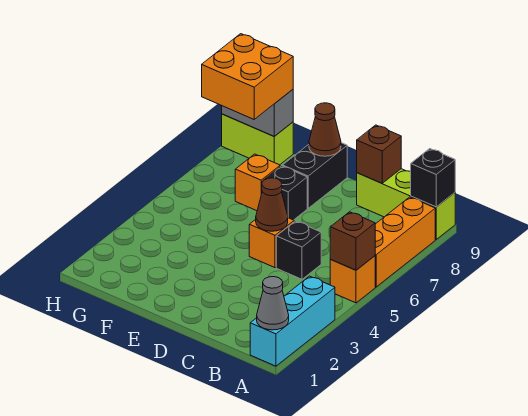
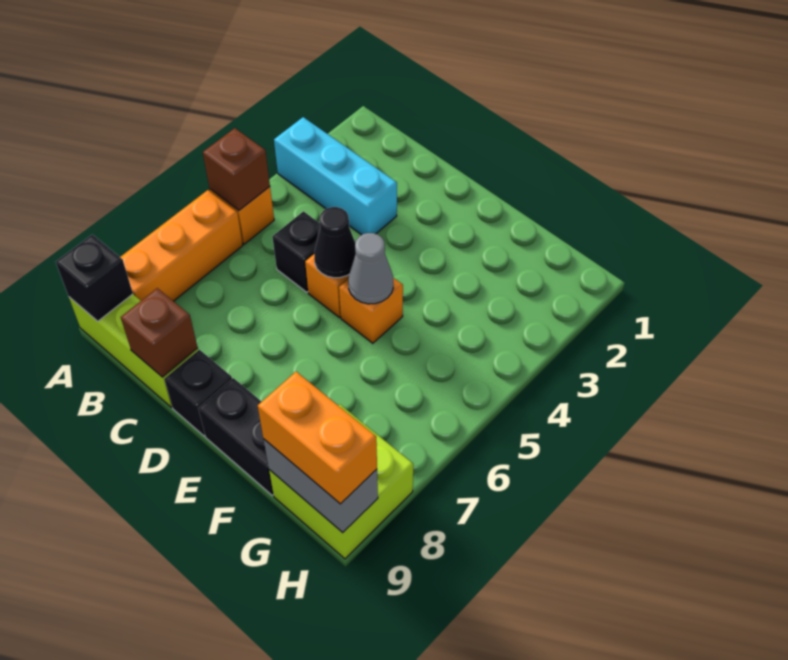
cyan brick A1:A3 level 1 -> cyan brick A3:C3 level 1
grey cone A1 level 2 -> grey cone E5 level 2
brown cone D5 level 2 -> black cone D5 level 2
black brick E7 level 1 -> black brick D9 level 1
black brick E8:E9 level 1 -> black brick E9:F9 level 1
brown cone E9 level 2 -> none
orange brick F7 level 1 -> orange brick E5 level 1
orange brick G8:H9 level 3 -> orange brick G9:H9 level 3
lime brick G9:H9 level 1 -> lime brick G8:H9 level 1

